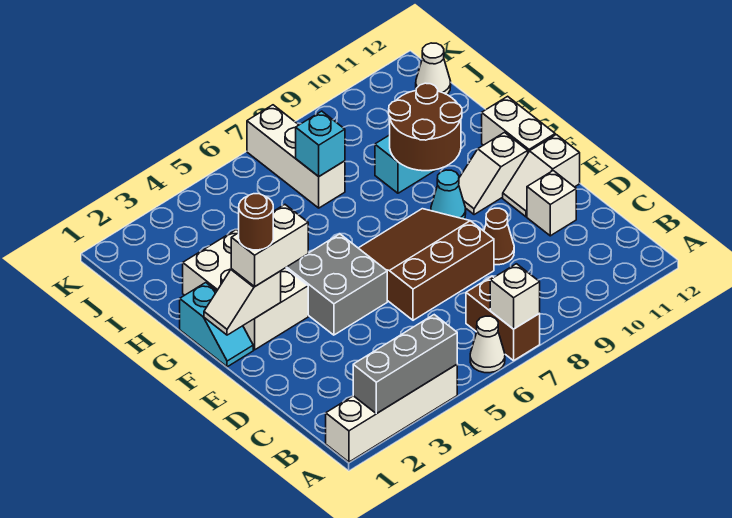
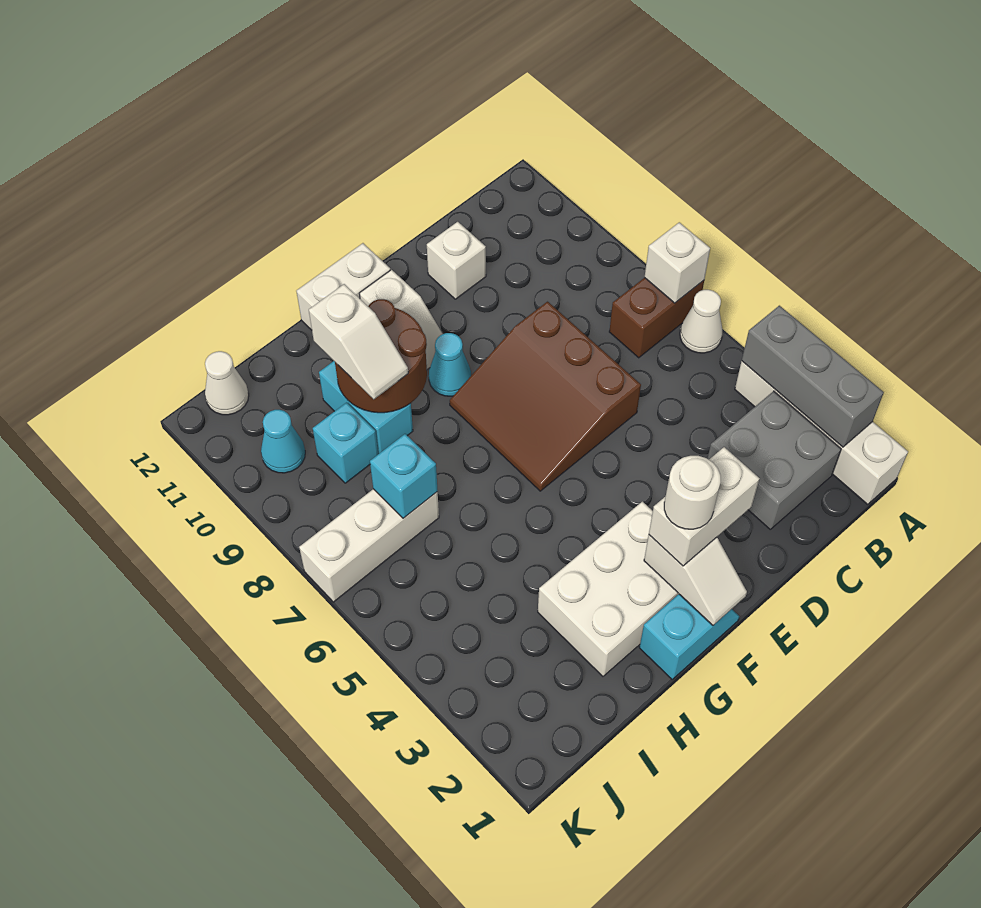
brown cone D9 level 1 -> none
grey brick E4:F5 level 1 -> grey brick B2:C3 level 1
white slope E11:E12 level 1 top 12 -> white slope H9:H10 level 3 top 10
white brick F2:F3 level 3 -> white brick E2:F2 level 3
brown round brick F2 level 4 -> white round brick F2 level 4
none -> cyan brick I9 level 1
none -> cyan cone J10 level 1

